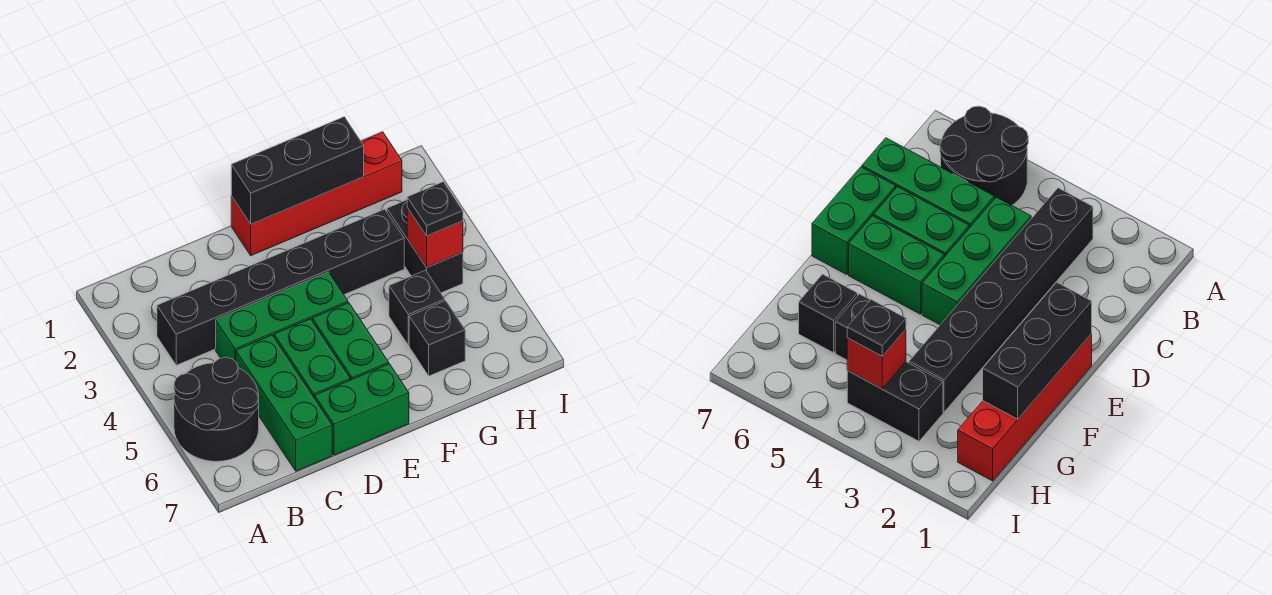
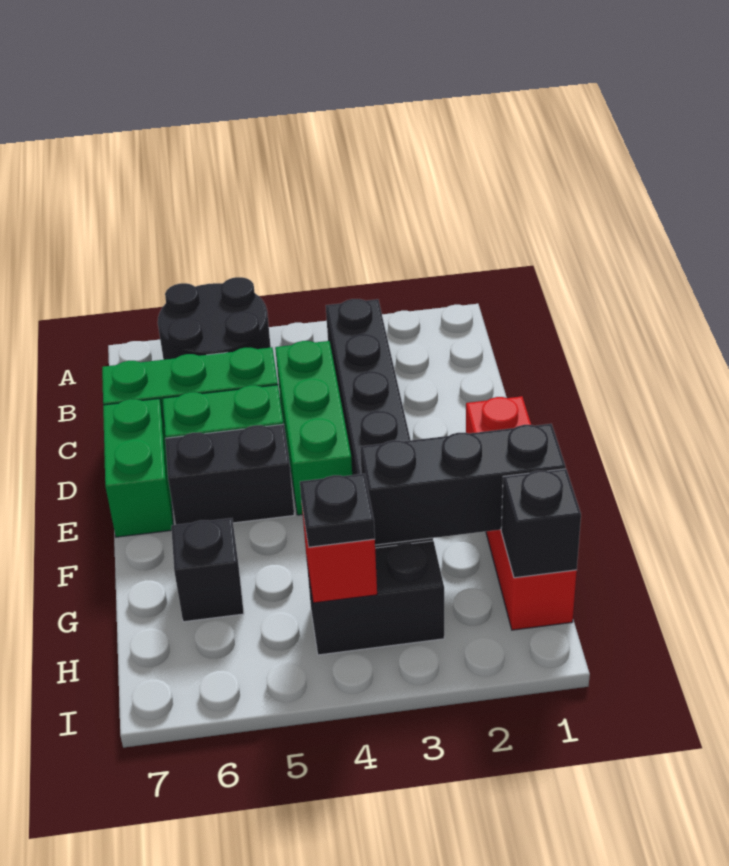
black brick E1:G1 level 2 -> black brick G1:G3 level 2
green brick E5:E6 level 1 -> black brick E5:E6 level 1
black brick G5 level 1 -> black brick H1 level 2

